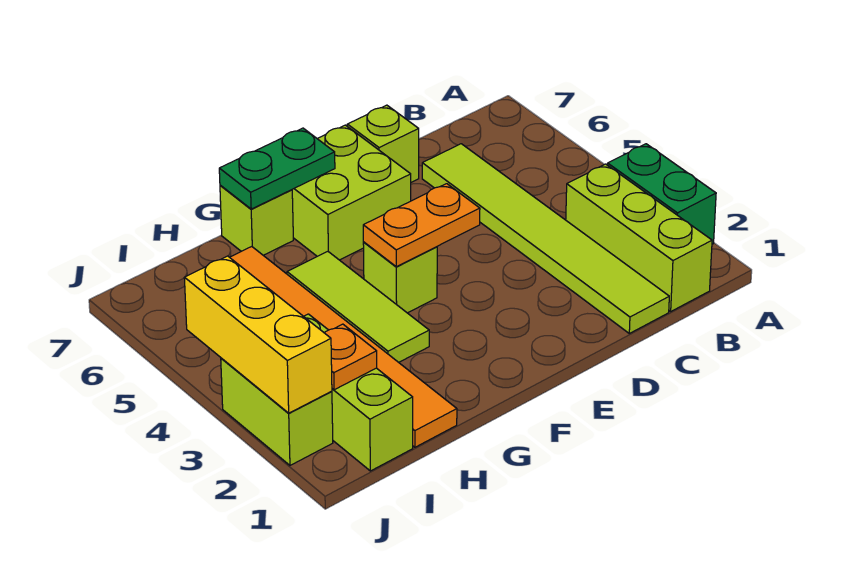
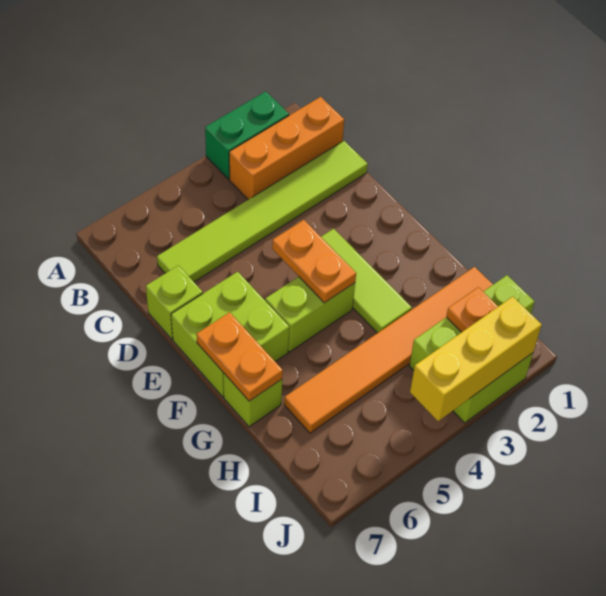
lime brick B1:B3 level 1 -> orange brick B1:B3 level 1
lime brick F4 level 1 -> lime brick F4:F5 level 1
green plate F7:G7 level 2 -> orange plate F7:G7 level 2
lime tile G3:G5 level 1 -> lime tile E3:G3 level 1

